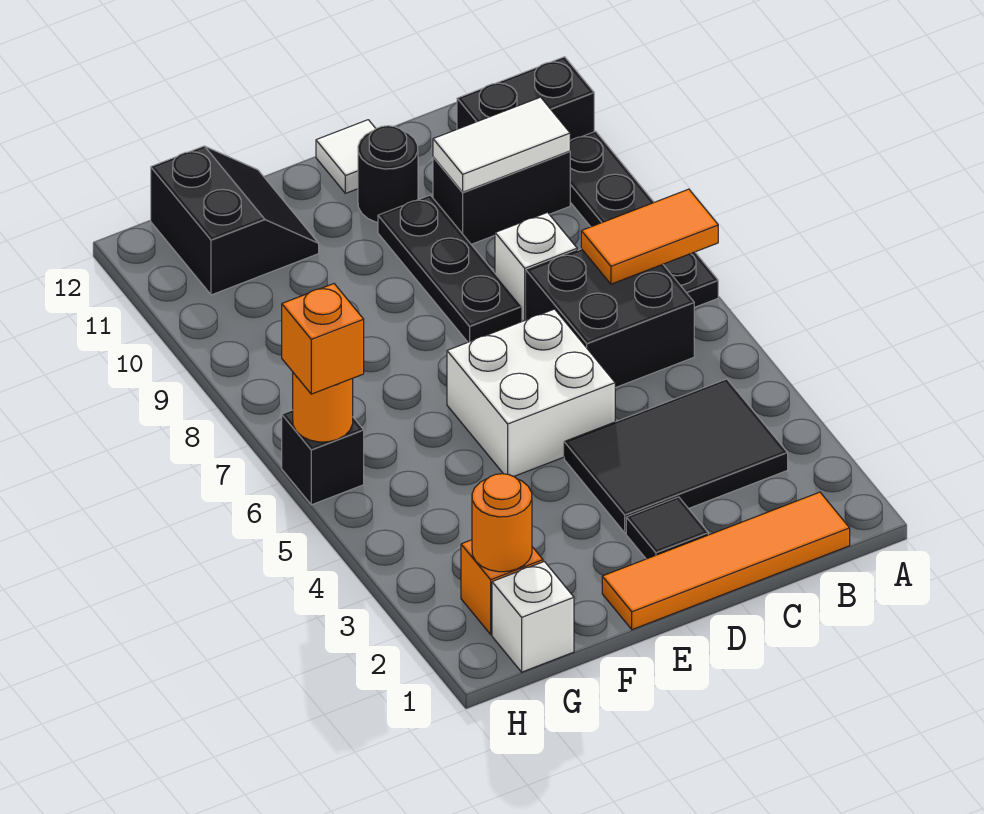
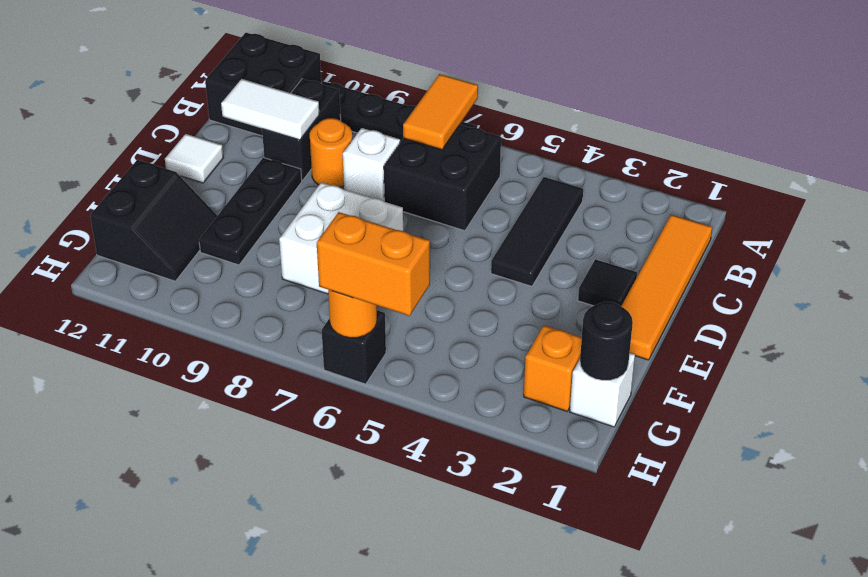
black brick A11:B11 level 1 -> black brick A11:B12 level 1
black tile B3:D4 level 1 -> black tile B4:D4 level 1
white tile B10:C10 level 2 -> white tile C10:C11 level 2
white brick D5:E6 level 1 -> white brick E7:F8 level 1
black plate D8:D10 level 1 -> black plate D10:F10 level 1
black round brick D11 level 1 -> black round brick G1 level 2
black slope F11:G12 level 1 top G -> black slope F11:G12 level 1 top 12
orange round brick G2 level 2 -> orange round brick C9 level 1
orange brick H6 level 3 -> orange brick H5:H6 level 3

